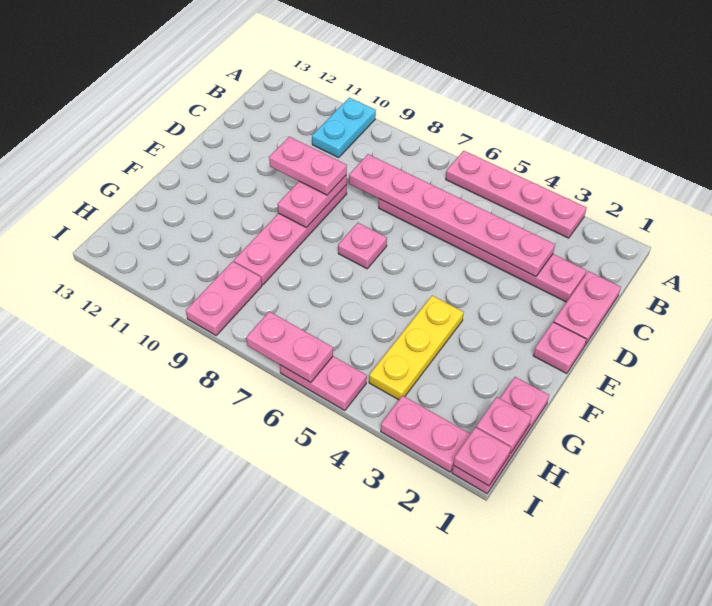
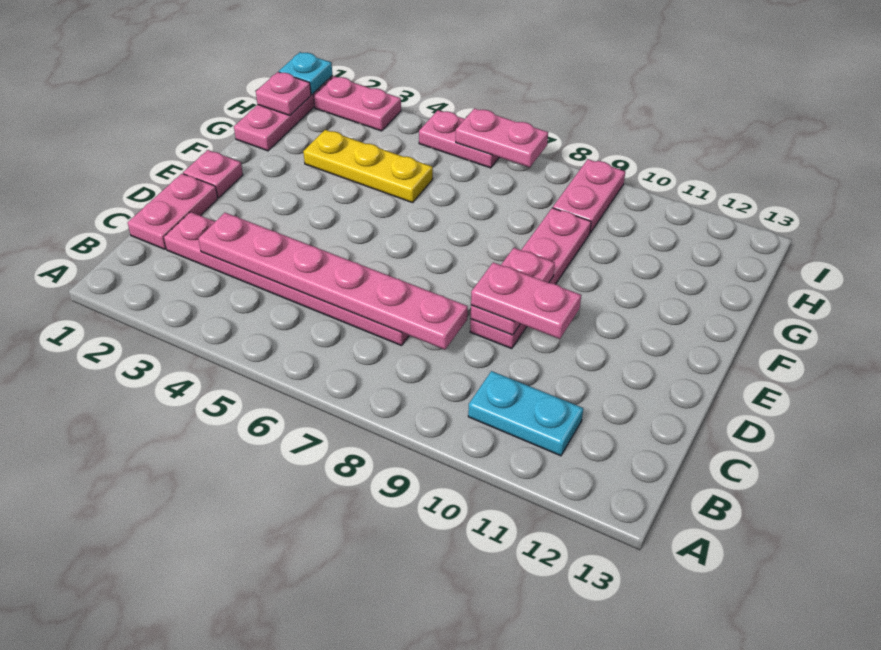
pink plate A3:A6 level 1 -> none
cyan plate A10:B10 level 1 -> cyan plate B10:B11 level 1
pink plate E7 level 1 -> none
yellow plate F4:H4 level 1 -> yellow plate G3:G5 level 1
pink plate I1 level 2 -> cyan plate I1 level 2

